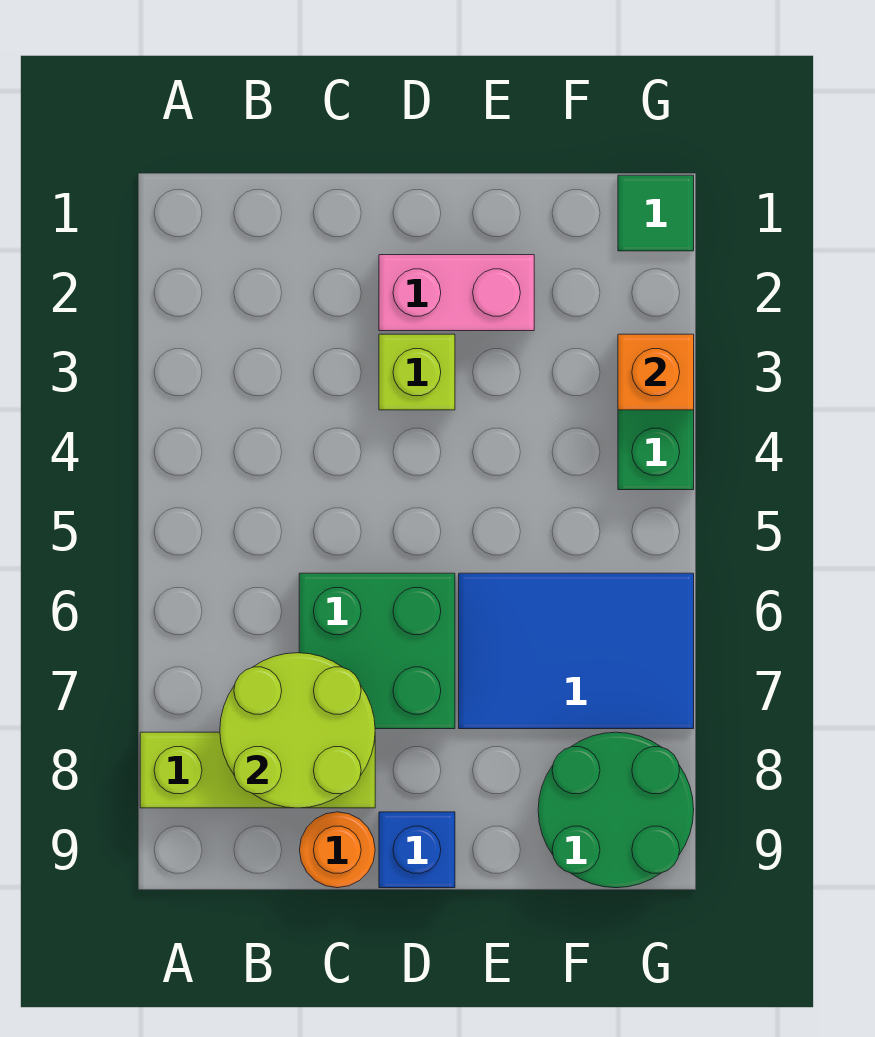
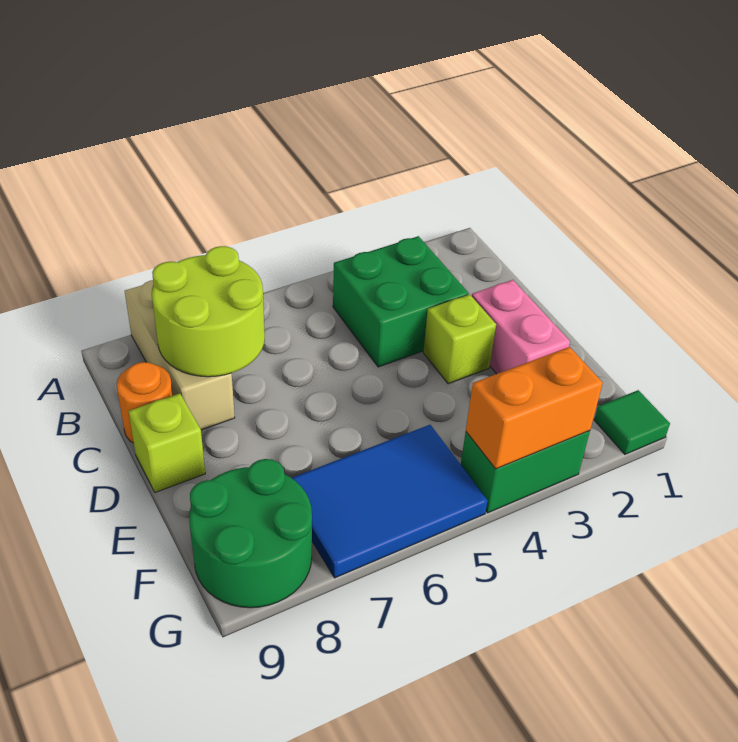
lime brick A8:C8 level 1 -> tan brick A8:C8 level 1
green brick C6:D7 level 1 -> green brick B3:C4 level 1
blue brick D9 level 1 -> lime brick D9 level 1
blue tile E6:G7 level 1 -> blue tile F5:G7 level 1
orange brick G3 level 2 -> orange brick G3:G4 level 2

